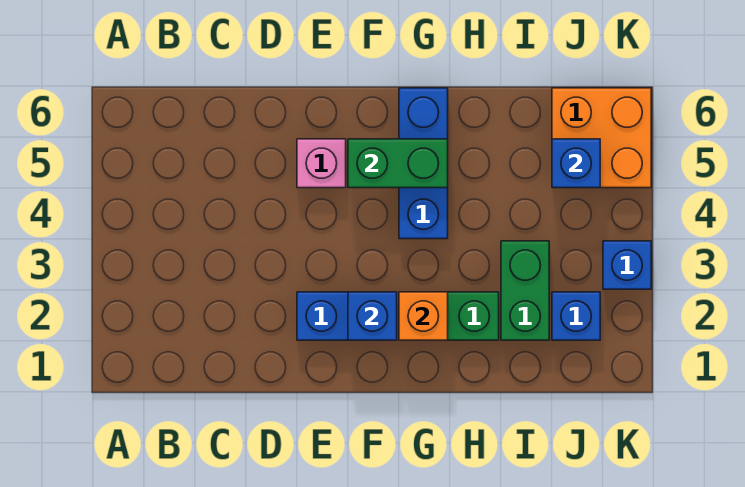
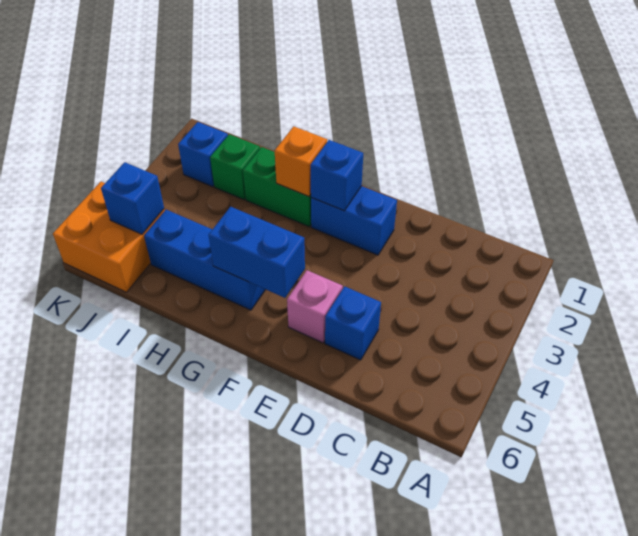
green brick F5:G5 level 2 -> blue brick F5:G5 level 2
blue brick G4:G6 level 1 -> blue brick G5:I5 level 1
green brick I2:I3 level 1 -> green brick I2 level 1
blue brick K3 level 1 -> blue brick D5 level 1

